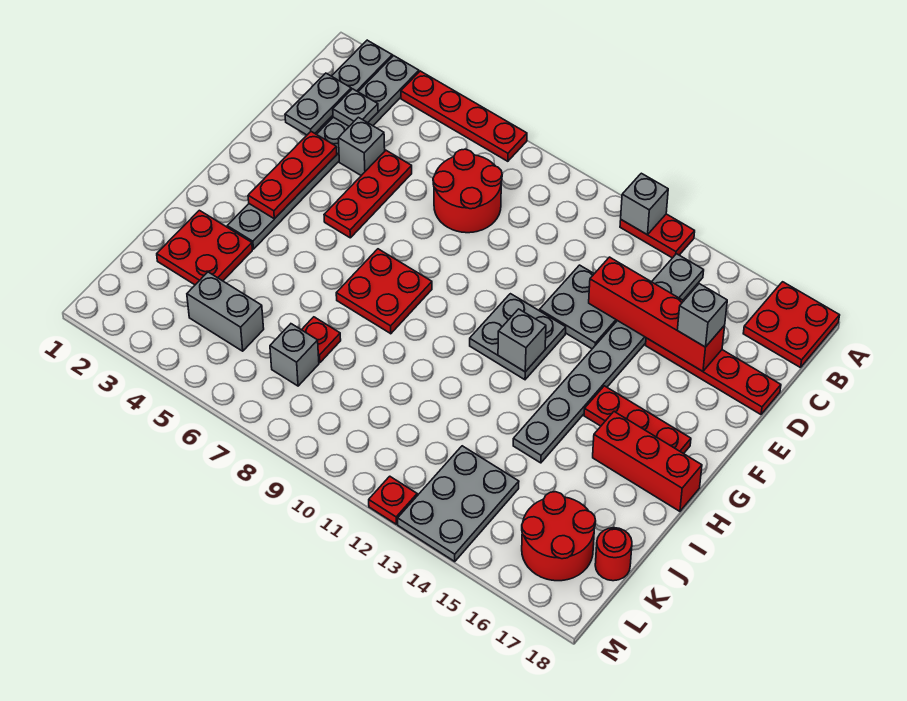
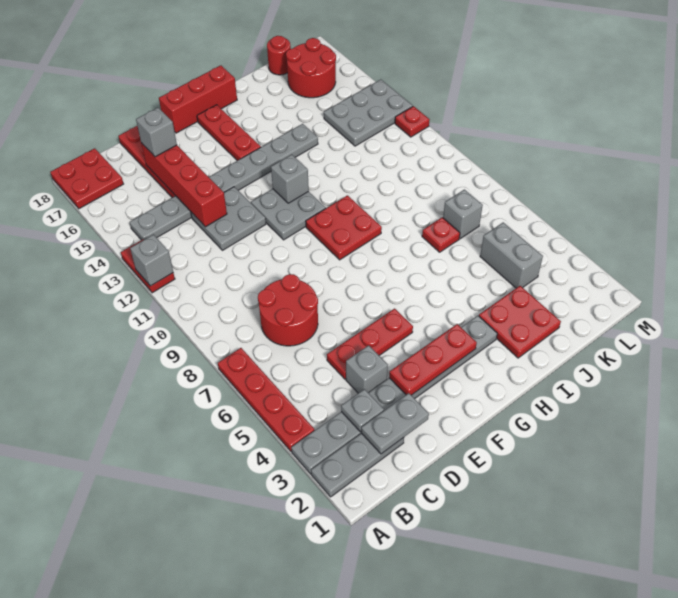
red plate G7:H8 level 1 -> red plate G9:H10 level 1
red brick H16:H18 level 1 -> red brick F18:H18 level 1

